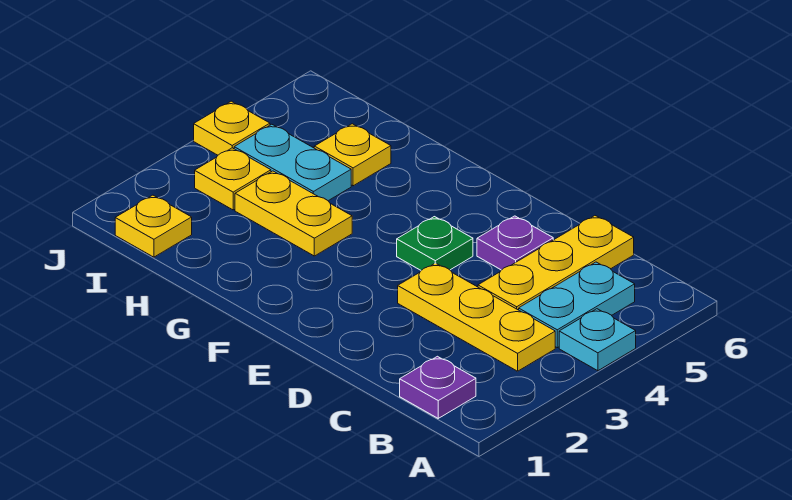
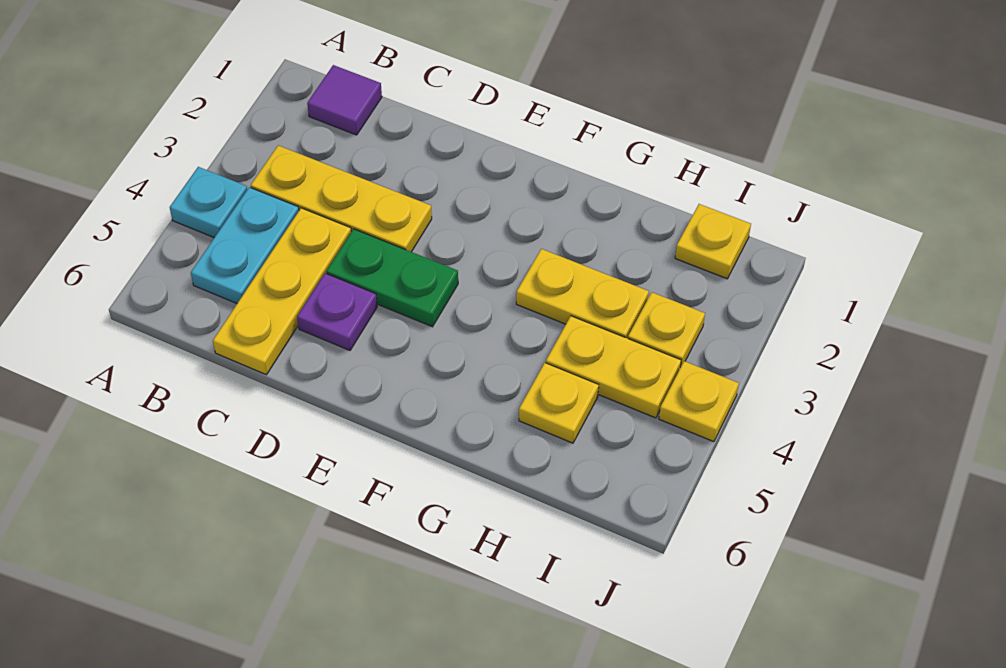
purple plate B1 level 1 -> purple tile B1 level 1
green plate E4 level 1 -> green plate D4:E4 level 1
cyan plate H4:I4 level 1 -> yellow plate H4:I4 level 1

